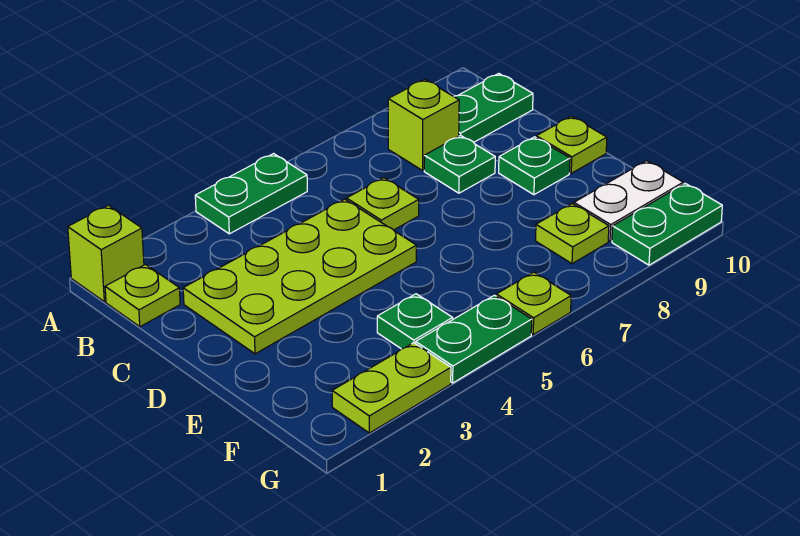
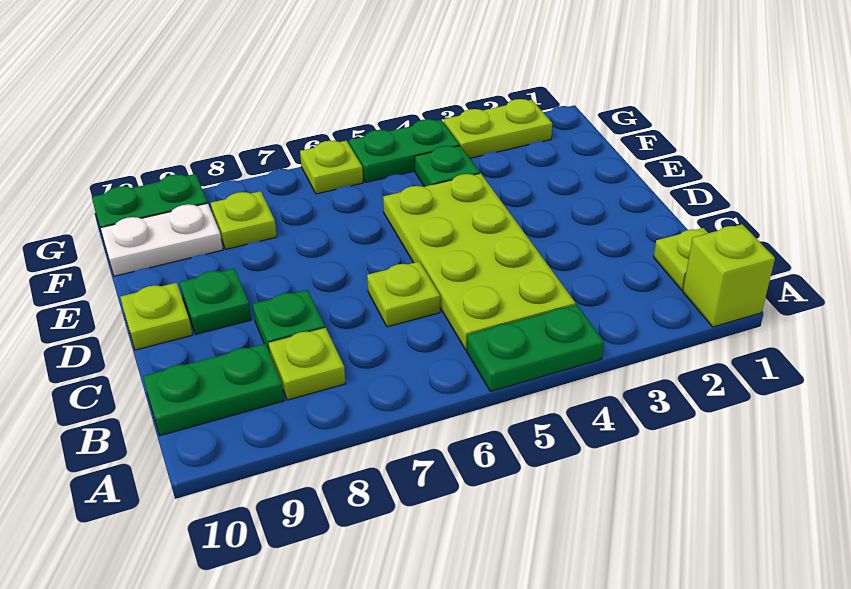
lime brick B8 level 1 -> lime plate B8 level 1
lime plate C2:D5 level 1 -> lime plate B4:E5 level 1

